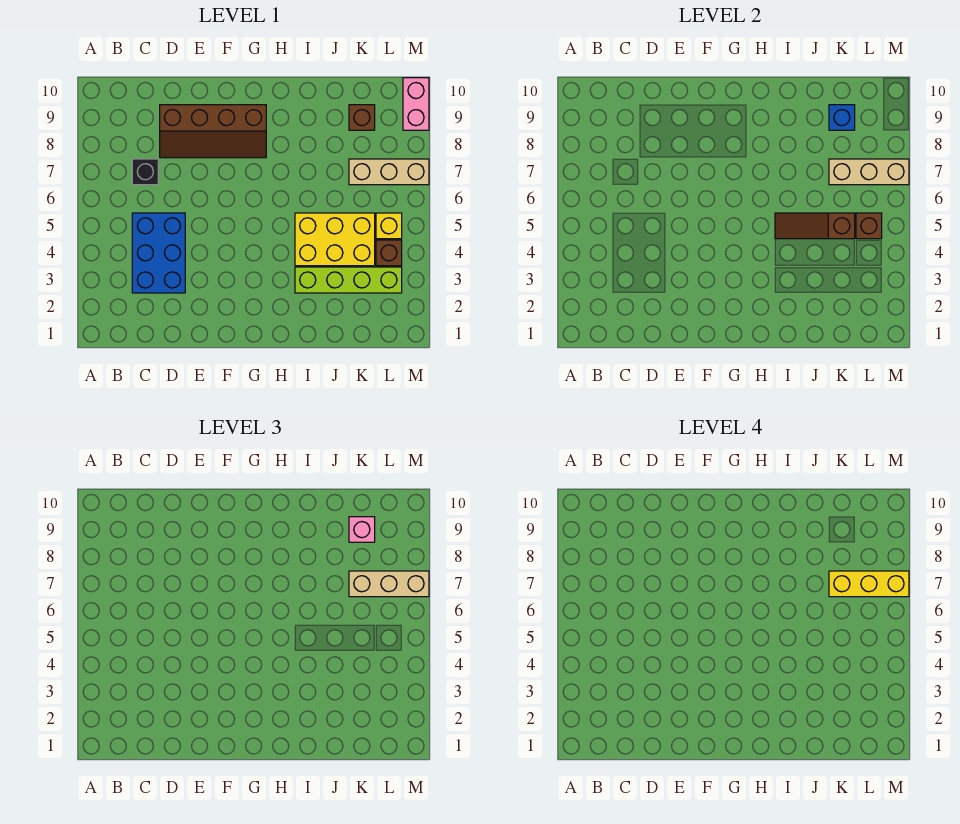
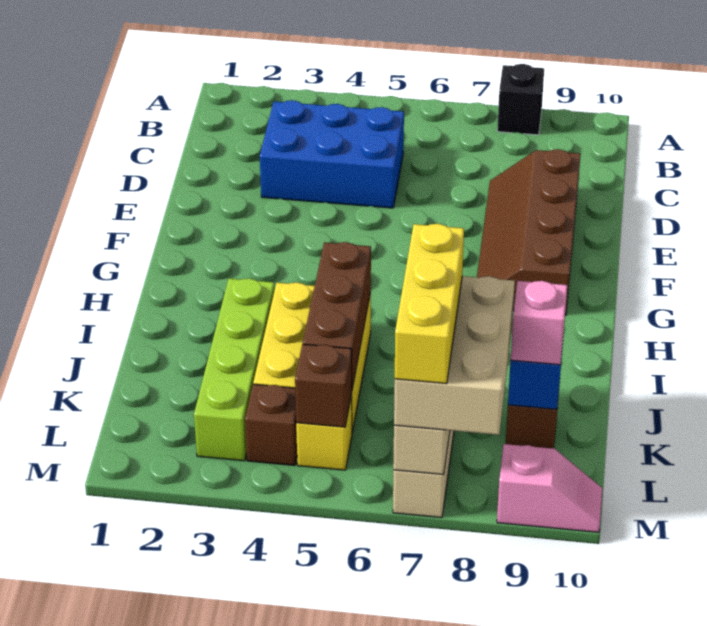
black brick C7 level 1 -> black brick A8 level 1
brown slope I5:K5 level 2 top K -> brown brick I5:K5 level 2
tan brick K7:M7 level 3 -> tan brick K7:M8 level 3
pink brick M9:M10 level 1 -> pink slope M9:M10 level 1 top 9

